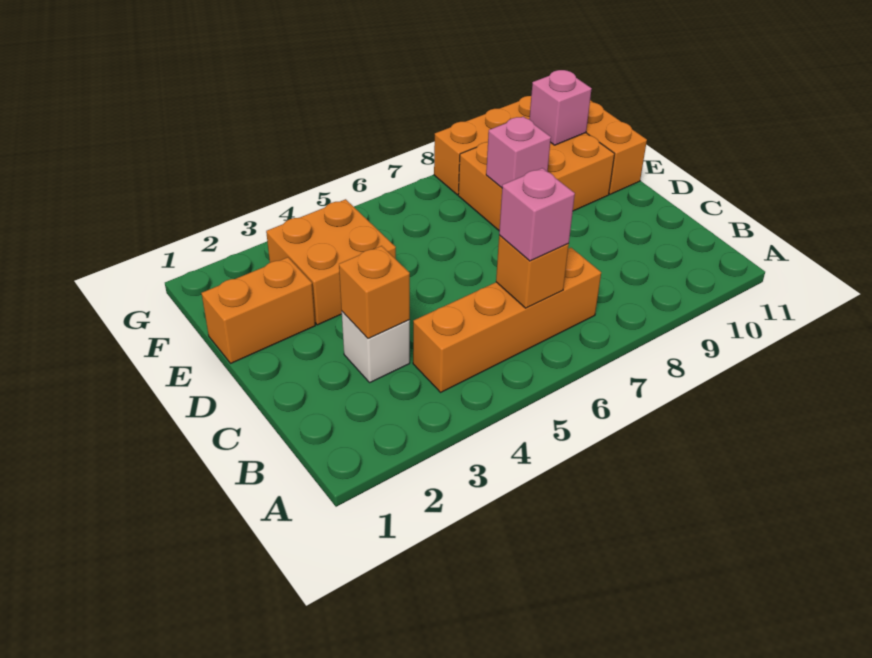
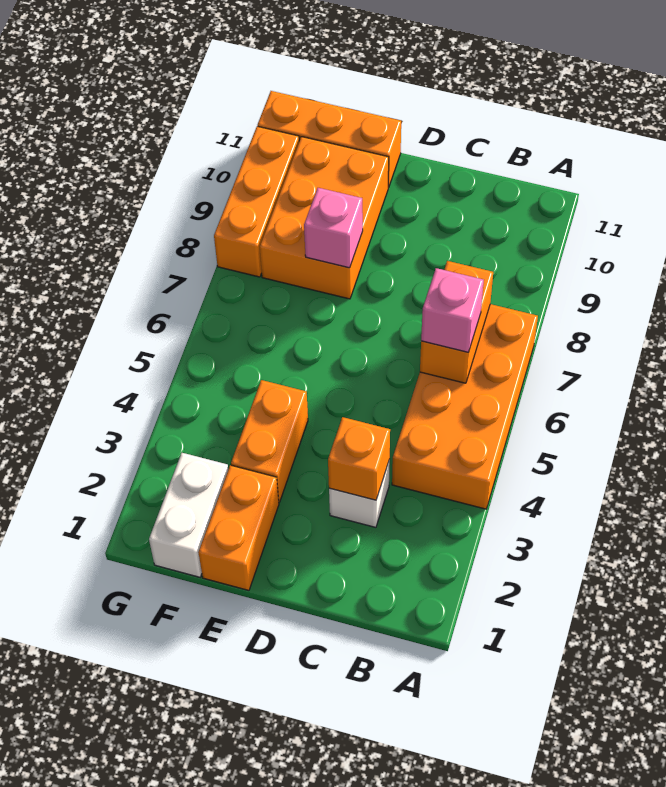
orange brick B4:B7 level 1 -> orange brick A4:B7 level 1
orange brick B6 level 2 -> orange brick B6:B7 level 2
orange brick E3:F4 level 1 -> orange brick E3:E4 level 1
none -> white brick F1:F2 level 1
pink brick F10 level 2 -> none

